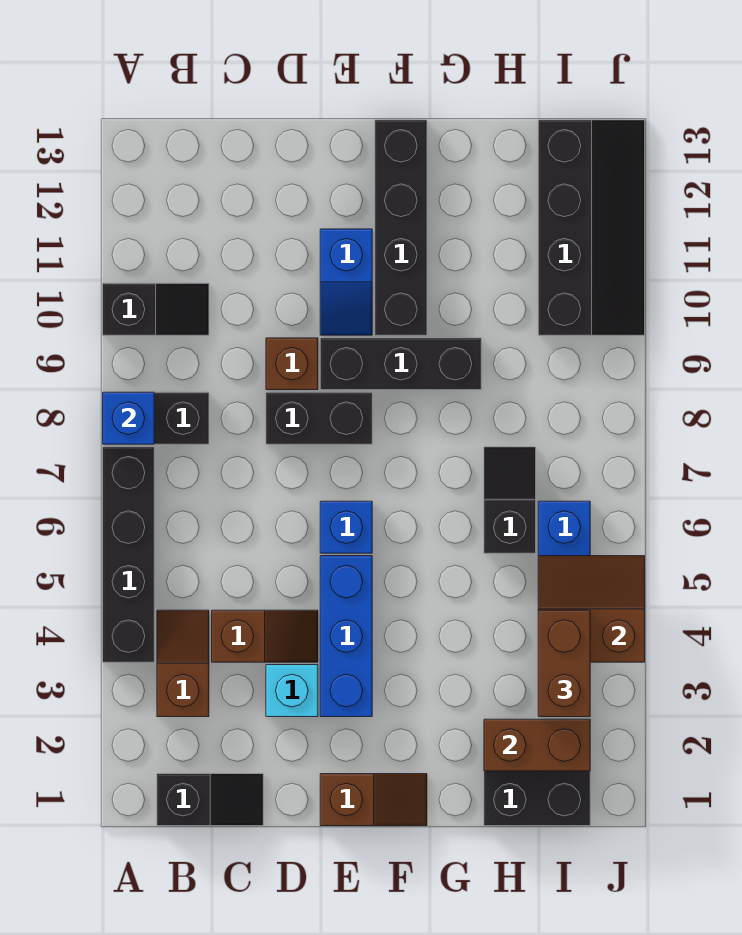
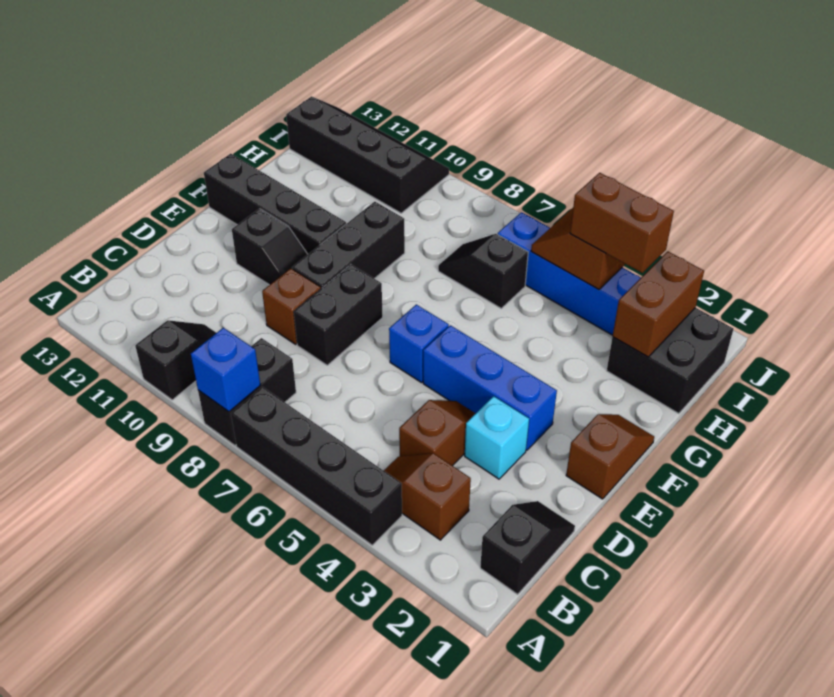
blue slope E10:E11 level 1 top 11 -> black slope E10:E11 level 1 top 11

